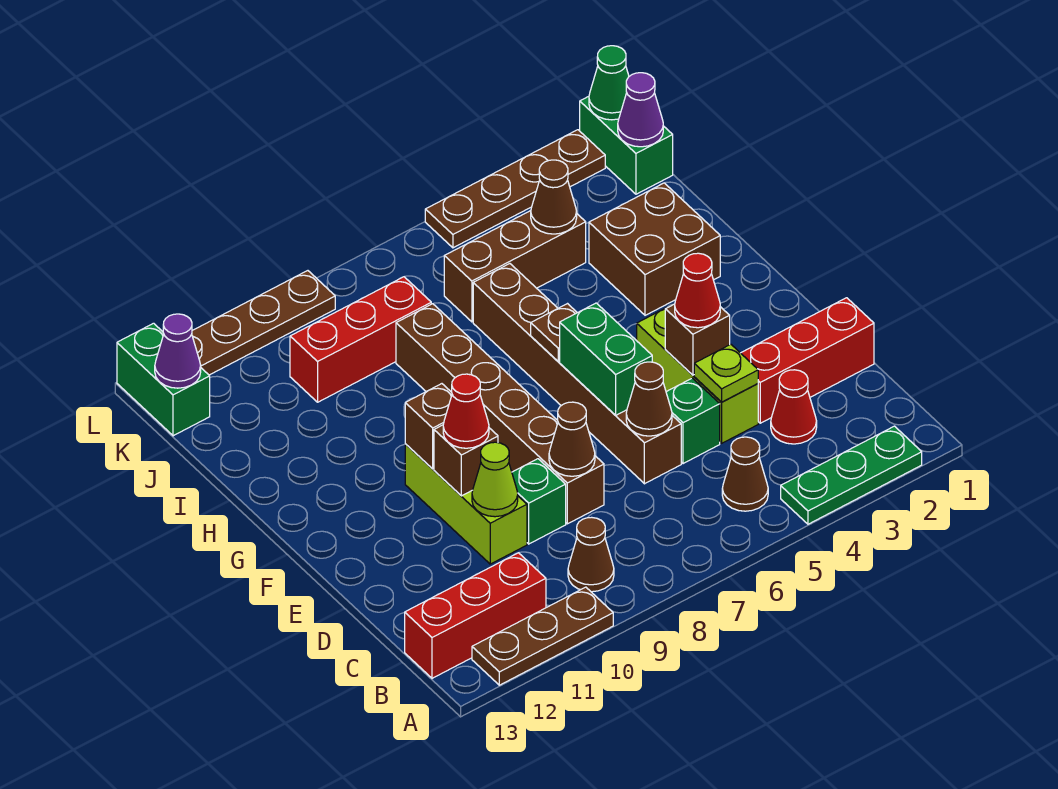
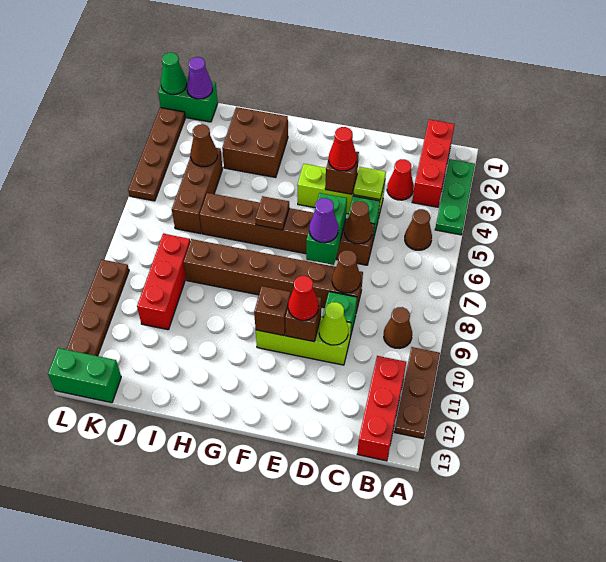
red brick D1:D3 level 1 -> red brick B1:B3 level 1
green brick E6:F6 level 2 -> green brick E6:E7 level 2
purple cone K13 level 2 -> purple cone E7 level 3

